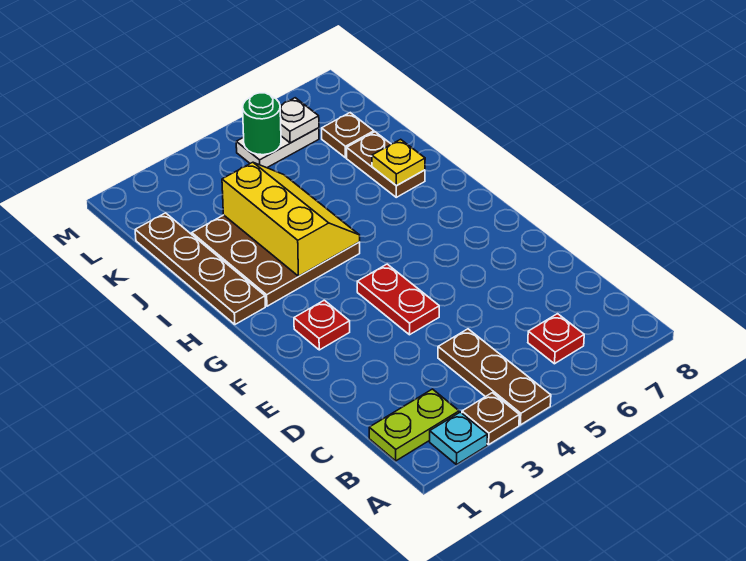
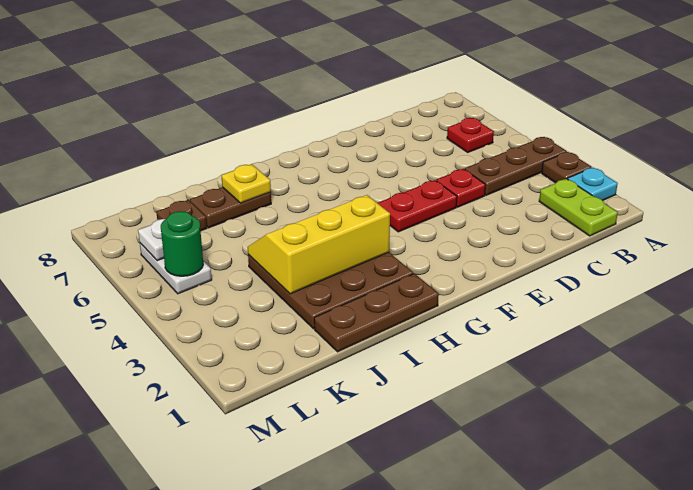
red plate F2 level 1 -> red plate D4 level 1
brown plate H1:K1 level 1 -> brown plate H1:J1 level 1

